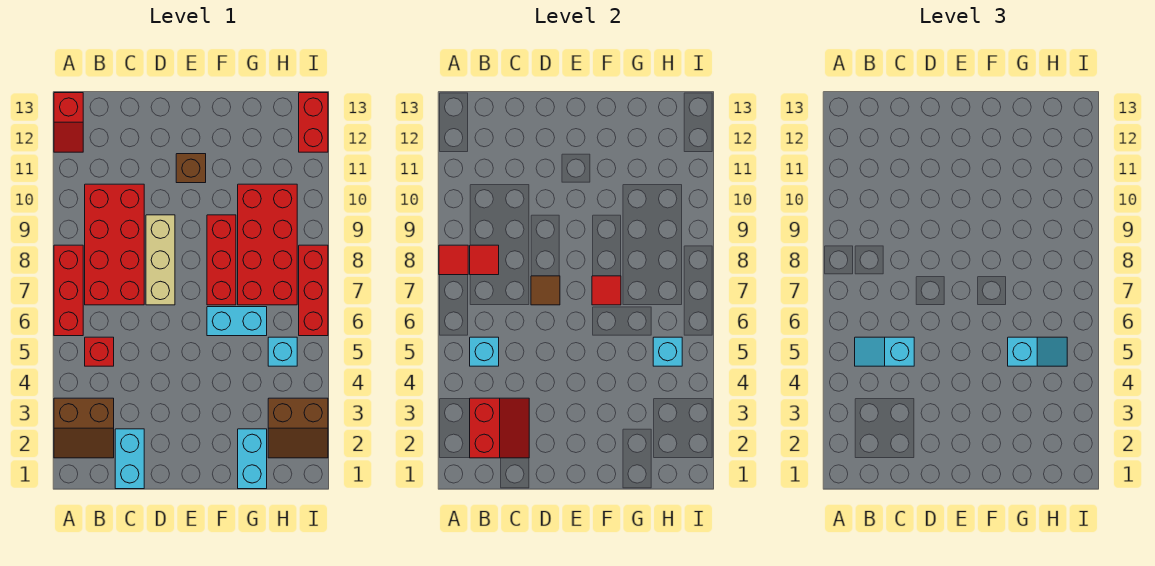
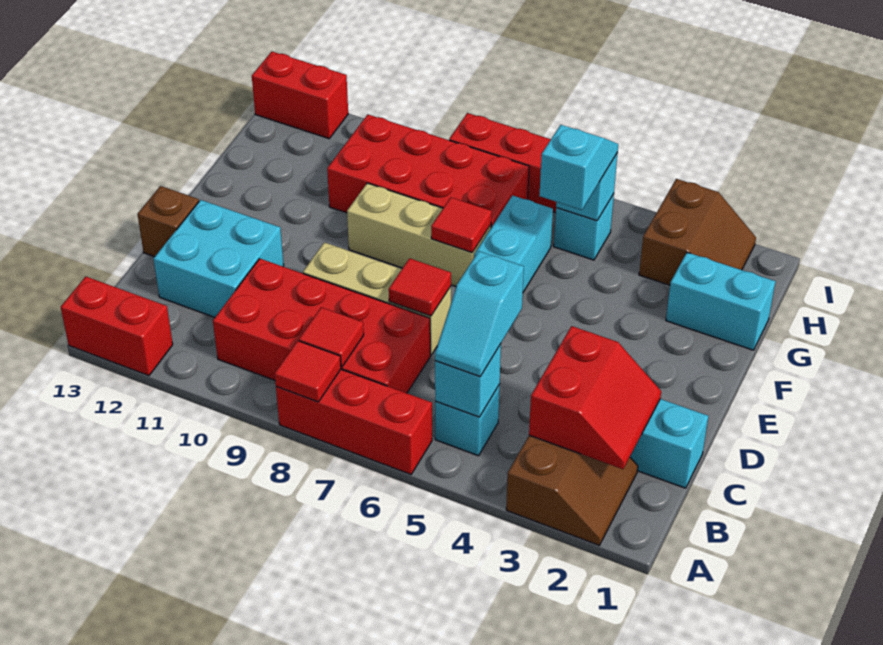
red slope A12:A13 level 1 top 13 -> red brick A12:A13 level 1
red slope B2:C3 level 2 top B -> red slope B2:C3 level 2 top 3
red brick B5 level 1 -> cyan brick B5 level 1
none -> cyan brick C11:D12 level 1
brown tile D7 level 2 -> red tile D7 level 2
brown brick E11 level 1 -> brown brick D13 level 1
red brick F7:F9 level 1 -> tan brick F7:F9 level 1

